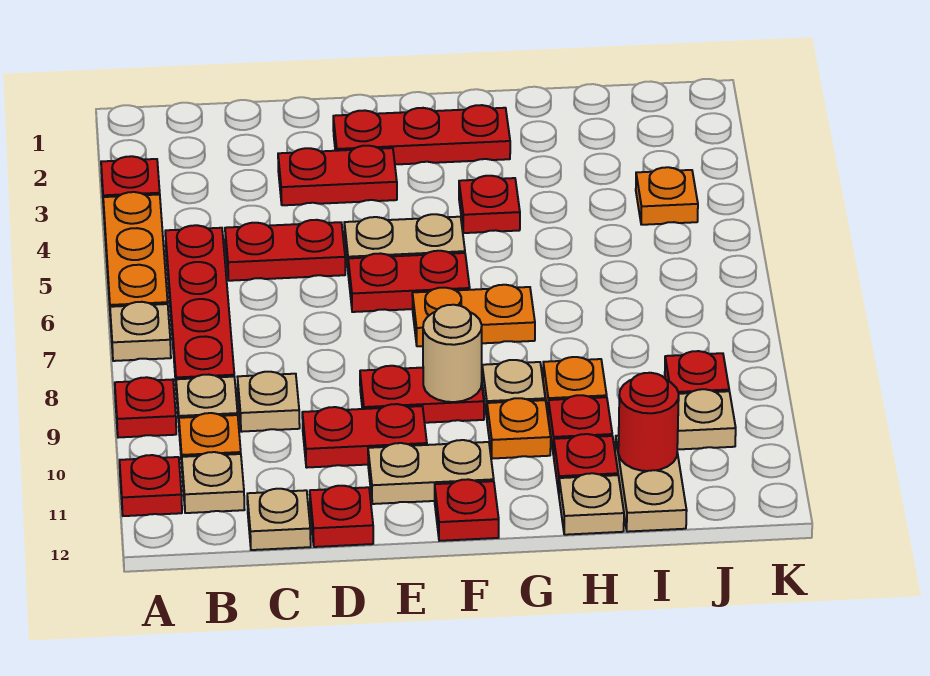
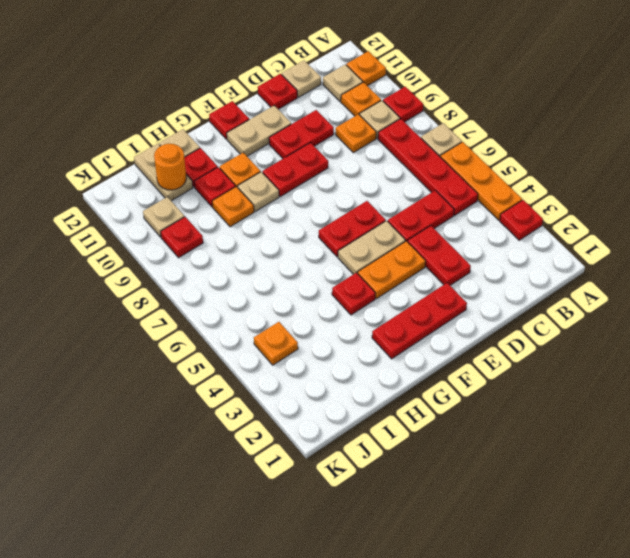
red plate A11 level 1 -> orange plate A11 level 1
tan plate C9 level 1 -> orange plate C9 level 1
red plate D3:E3 level 1 -> red plate D3:D4 level 1
orange plate F7:G7 level 1 -> orange plate E4:F4 level 1
tan round brick F9 level 2 -> none
red round brick I11 level 2 -> orange round brick I11 level 2

